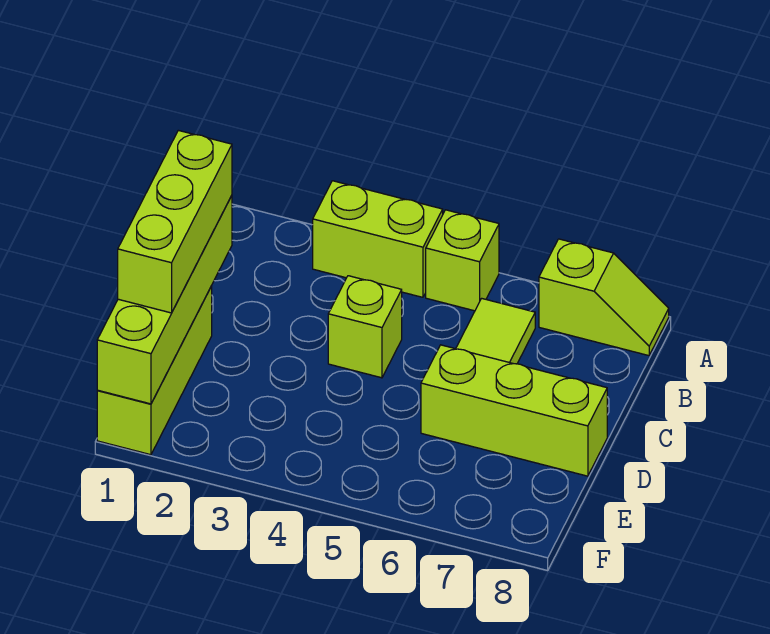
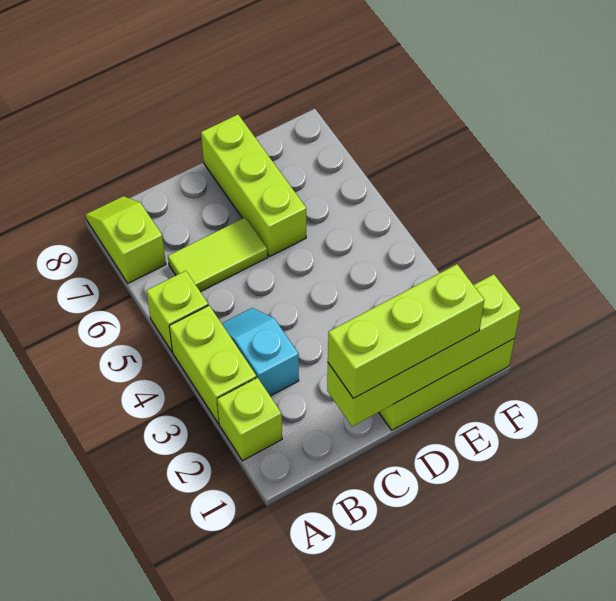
none -> cyan slope B3:B4 level 1 top 3
lime brick C4 level 1 -> lime brick A2 level 1

